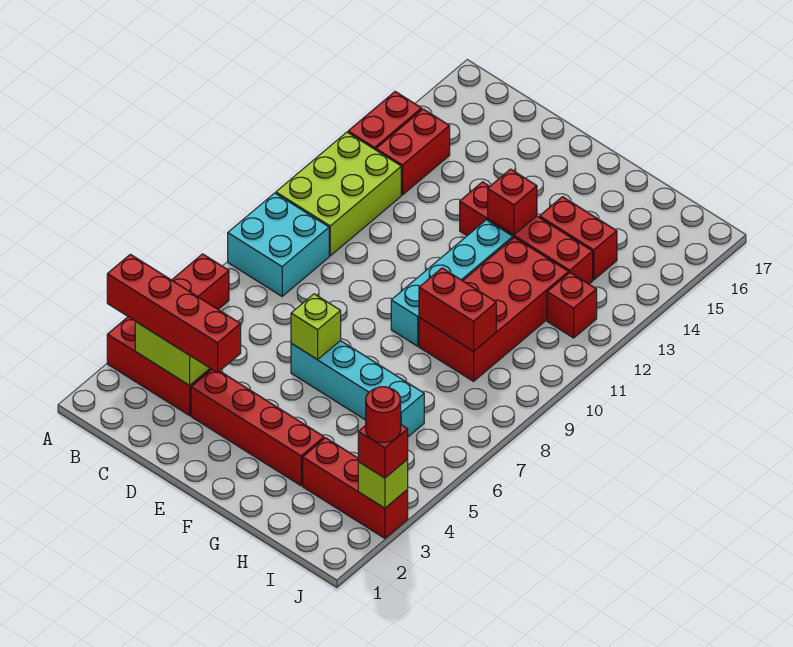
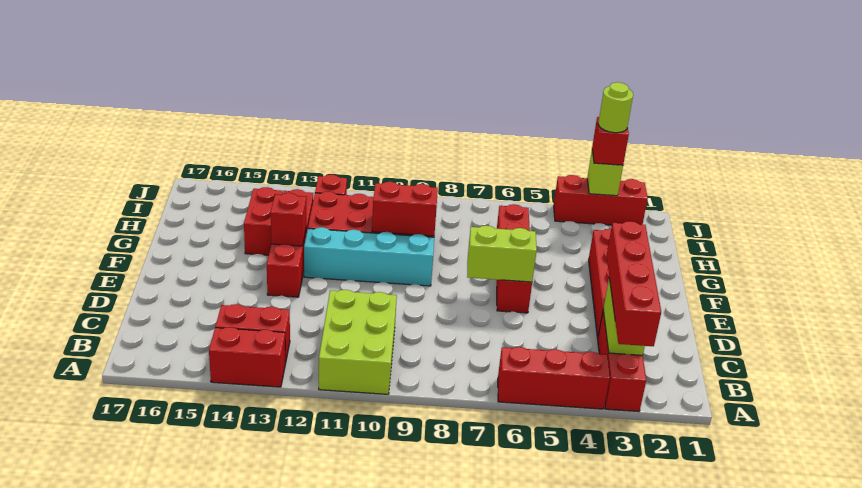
cyan brick A8:B9 level 1 -> none
lime brick A10:B12 level 1 -> lime brick A10:C11 level 1
cyan brick E6:H6 level 1 -> red brick E6:H6 level 1
lime brick E6 level 2 -> lime brick E6:E7 level 2
red brick G9:H9 level 2 -> red brick G9:G10 level 2
red brick H3:J3 level 1 -> red brick J2:J4 level 1
red round brick J3 level 4 -> lime round brick J3 level 4

